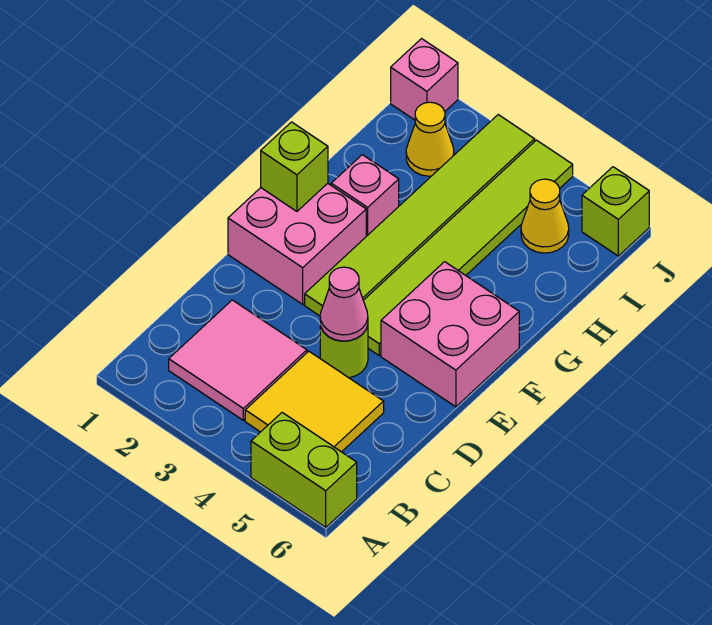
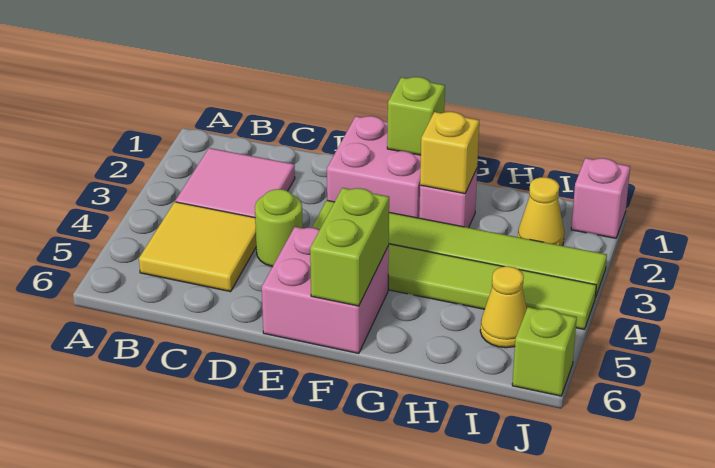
lime brick A5:A6 level 1 -> lime brick F5:F6 level 2
pink cone D4 level 2 -> none
none -> yellow brick G2 level 2

